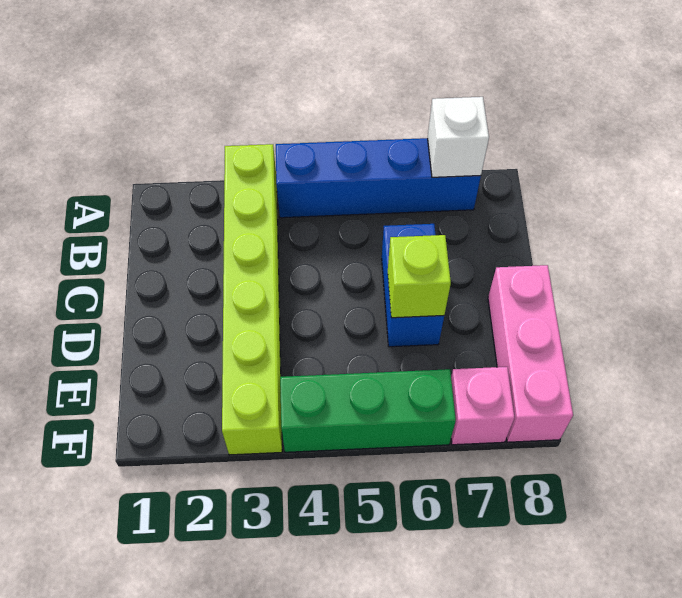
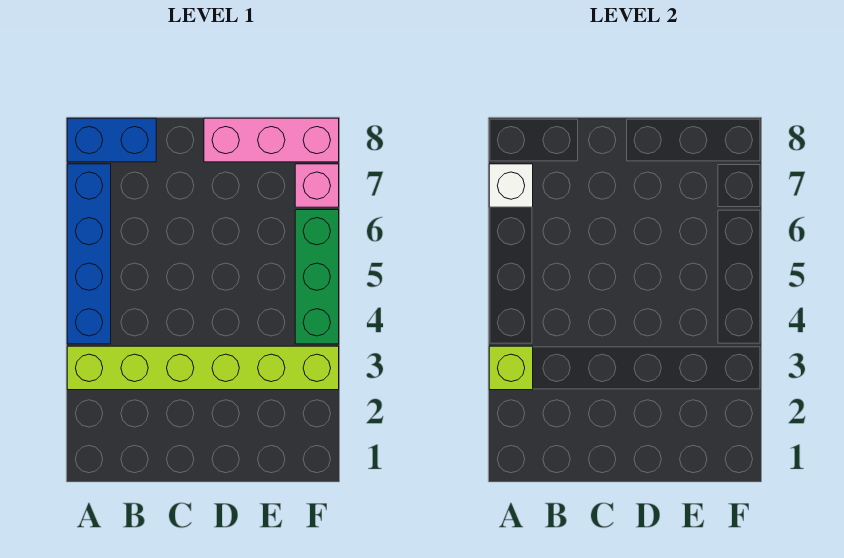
blue brick C6:D6 level 1 -> blue brick A8:B8 level 1
lime brick D6 level 2 -> lime brick A3 level 2

